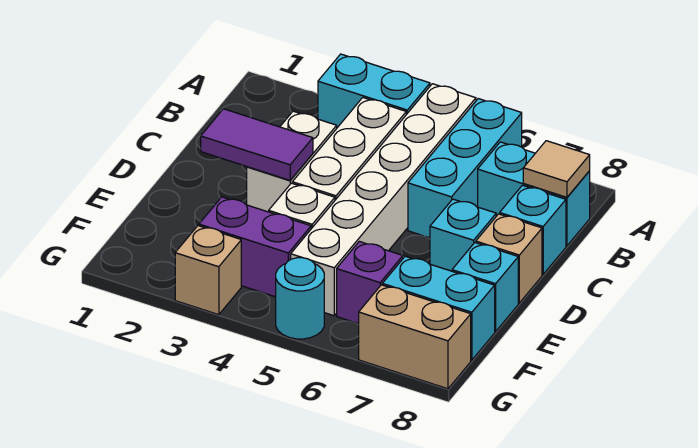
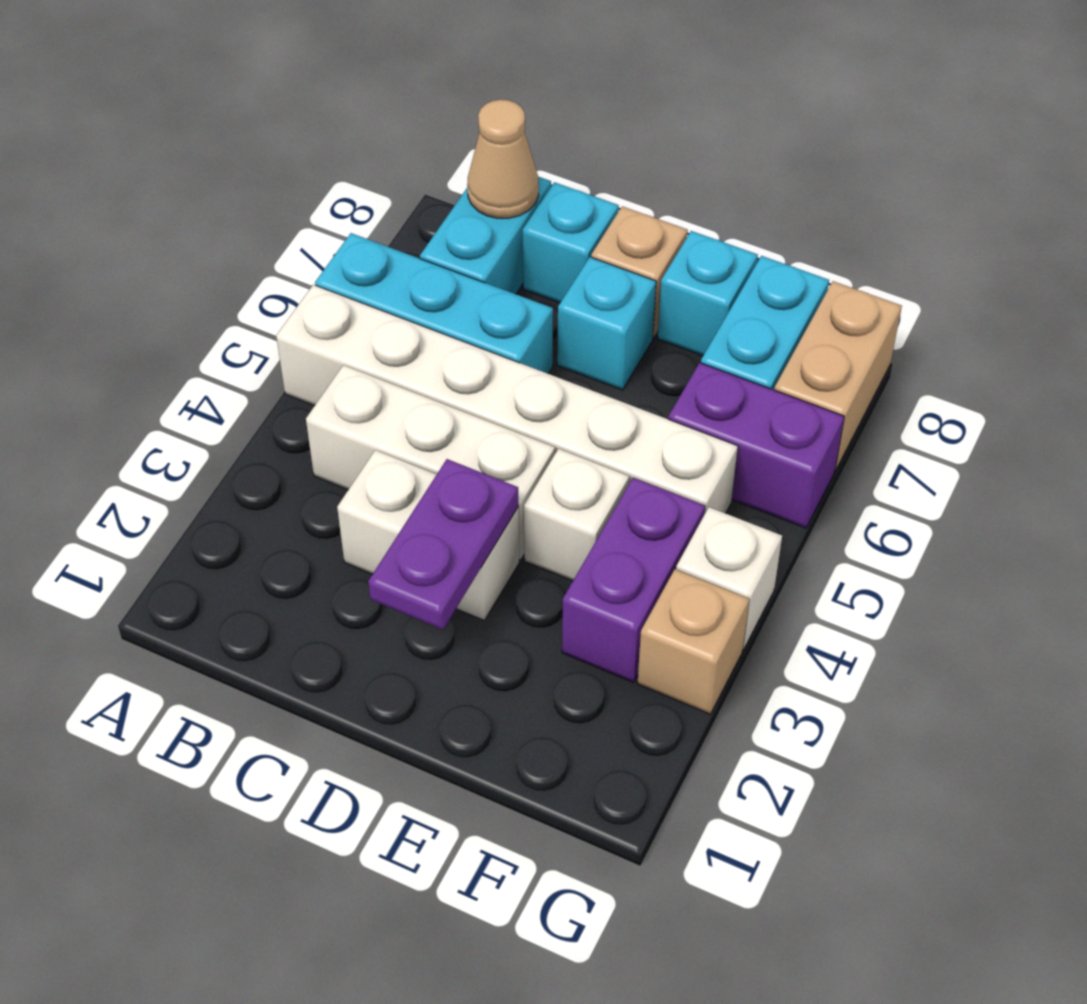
cyan brick A3:A4 level 1 -> none
tan tile B8 level 2 -> tan cone B8 level 2
purple tile D2:D3 level 2 -> purple plate D2:D3 level 2
purple brick F6 level 1 -> purple brick F6:G6 level 1
none -> white brick G4 level 1
cyan round brick G5 level 1 -> none

